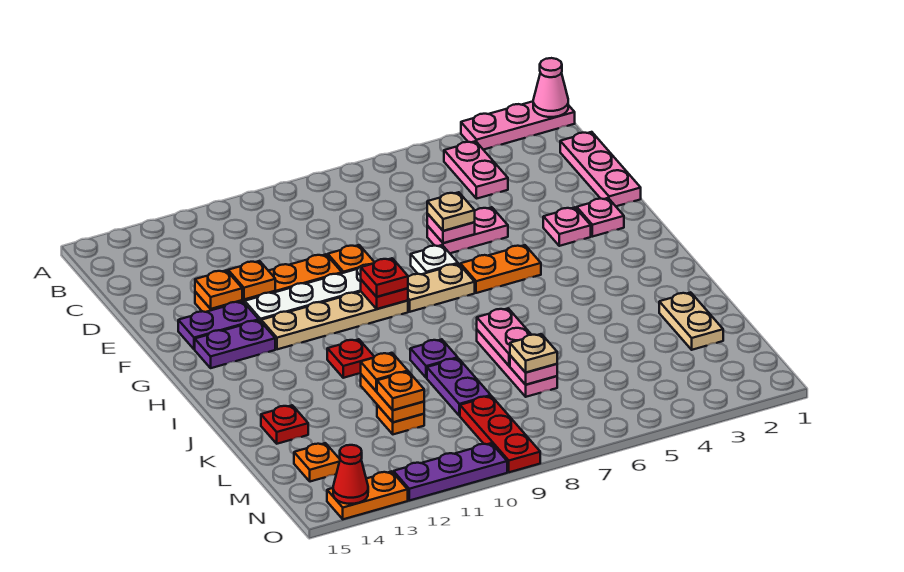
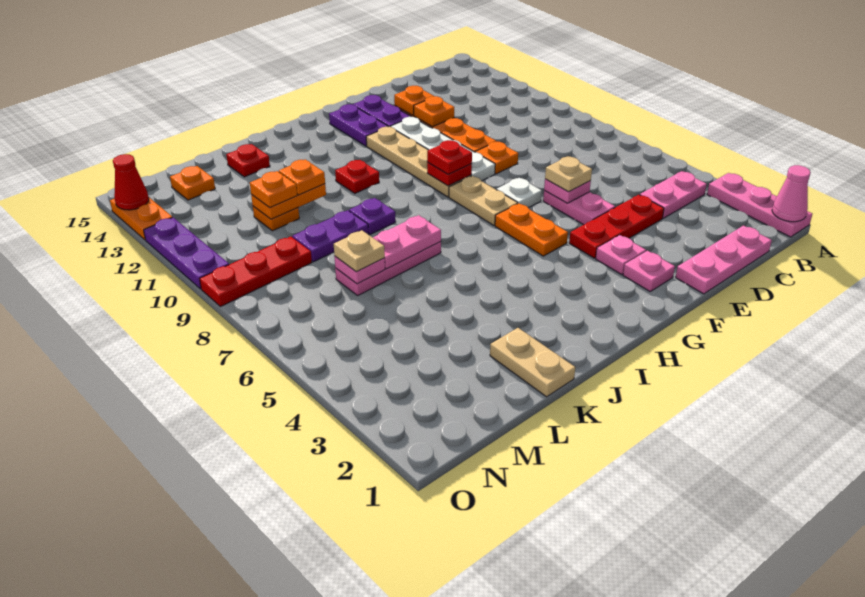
none -> red plate D4:F4 level 1
tan plate K2:L2 level 1 -> tan plate K1:K2 level 1

